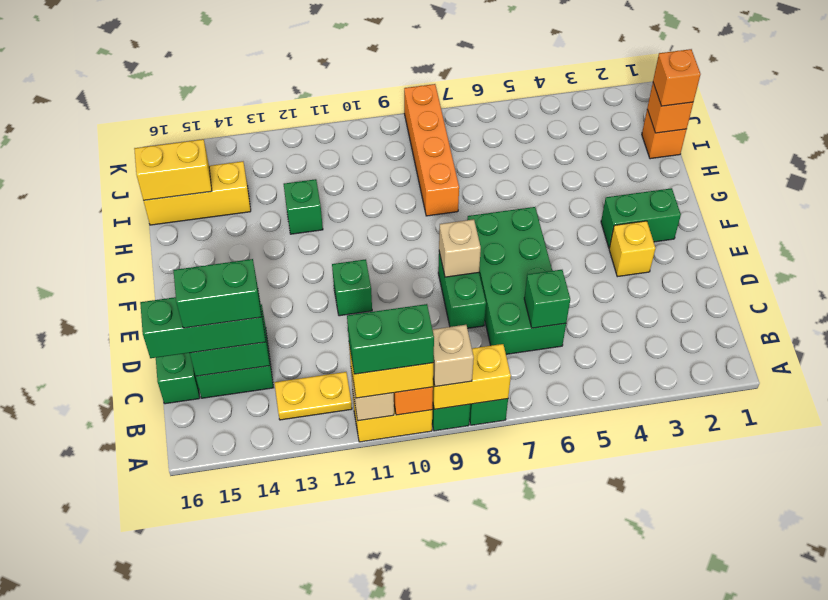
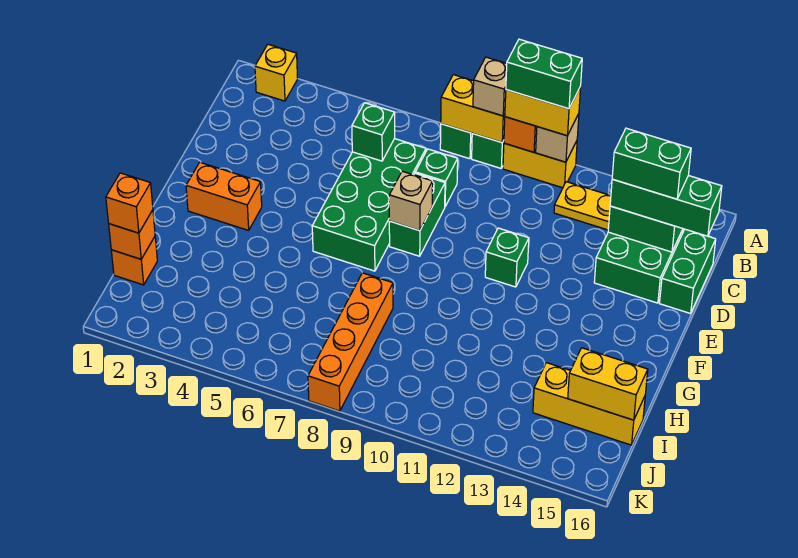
yellow brick E3 level 1 -> yellow brick A2 level 1
green brick F2:F3 level 1 -> orange brick F2:F3 level 1
green brick H12 level 1 -> green brick C8 level 1

